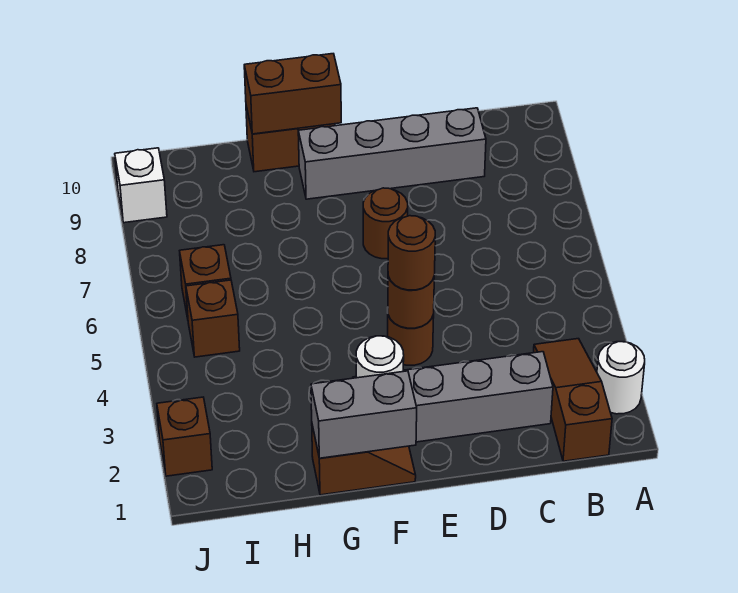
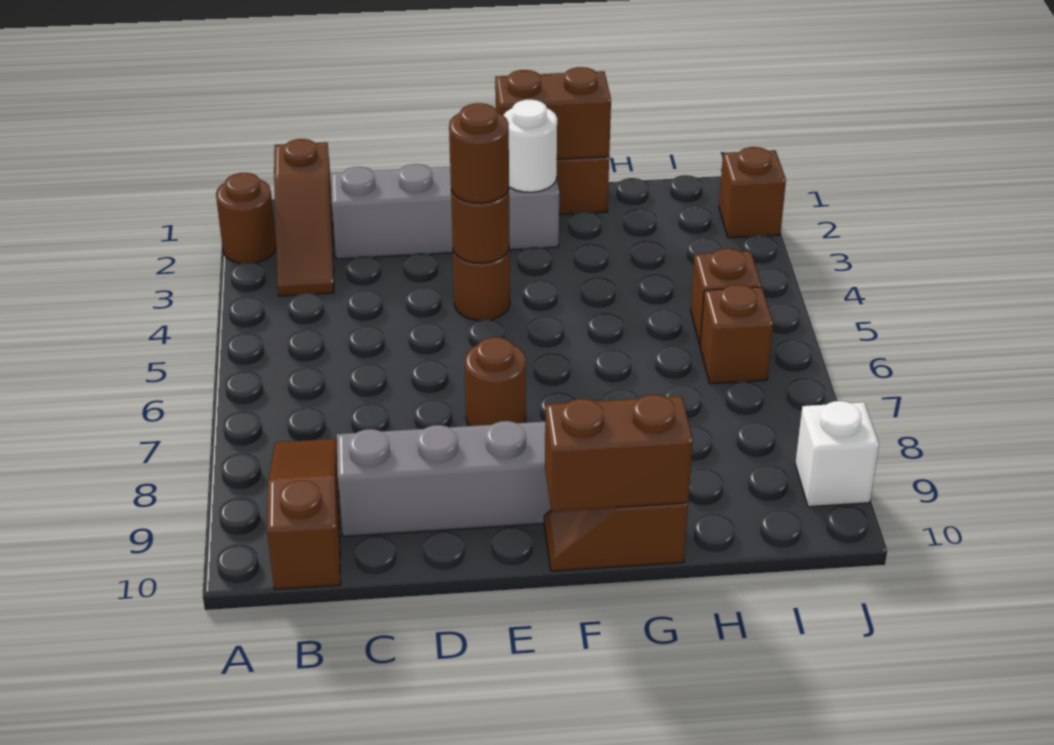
white round brick A2 level 1 -> brown round brick A2 level 1
none -> brown slope B8:B10 level 1 top 10
grey brick F1:G1 level 2 -> brown brick F1:G1 level 2

